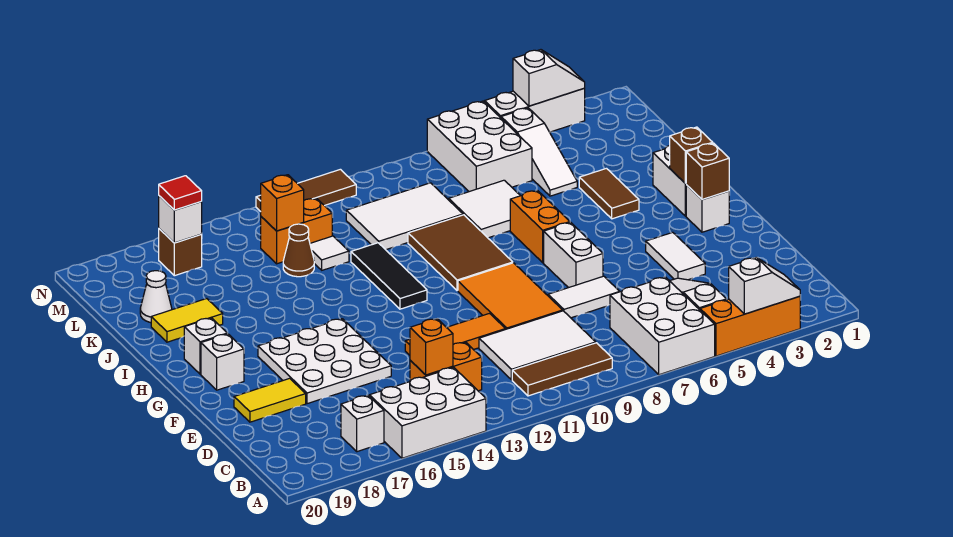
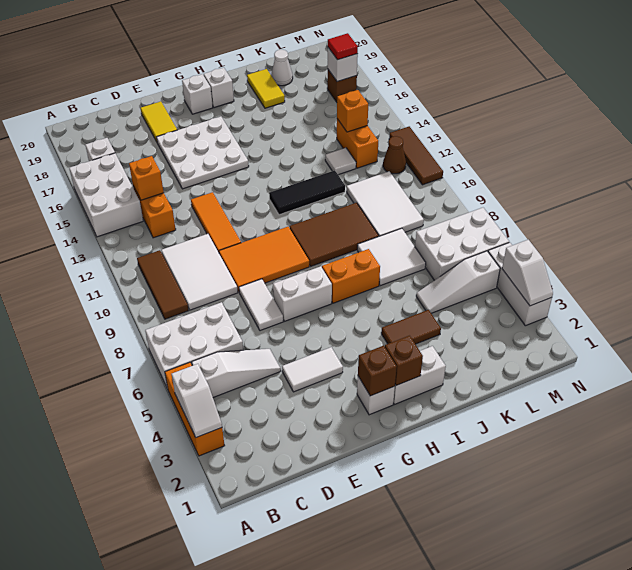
brown cone K14 level 1 -> brown cone M12 level 1

